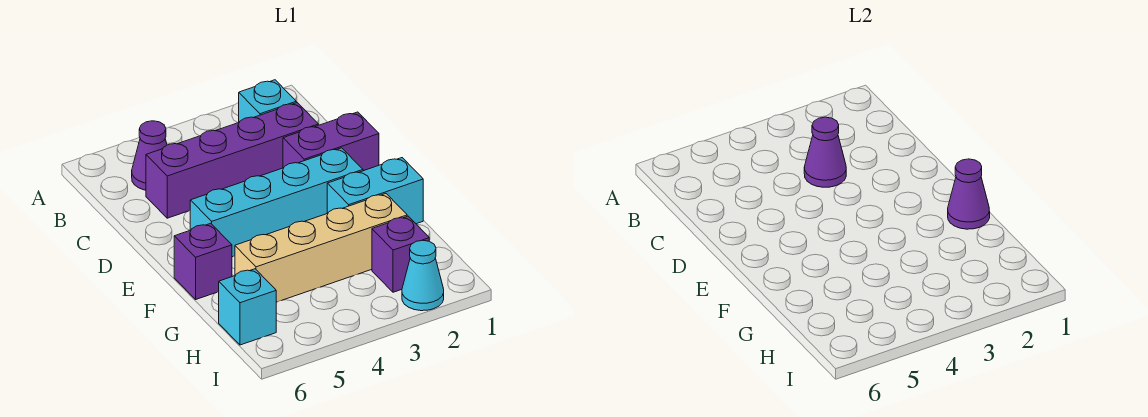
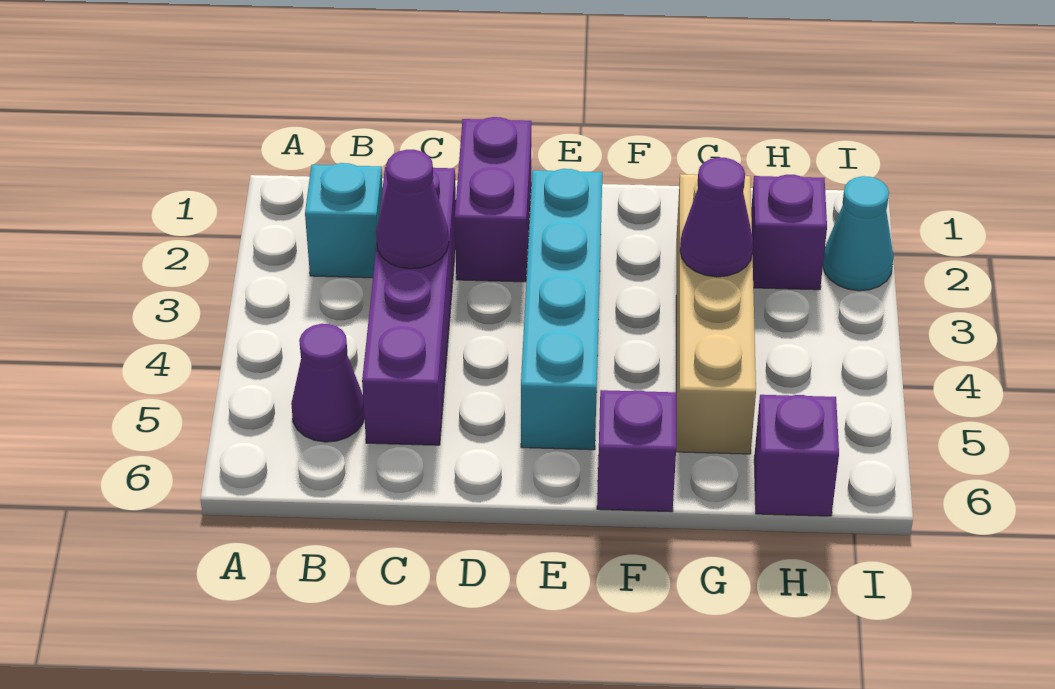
cyan brick F1:F2 level 1 -> none
purple cone F1 level 2 -> purple cone G3 level 2
cyan brick H6 level 1 -> purple brick H6 level 1

